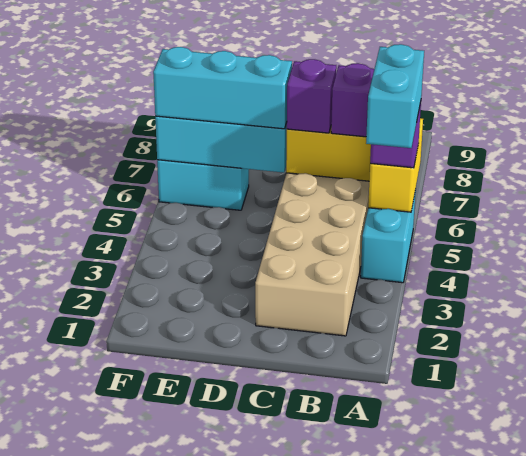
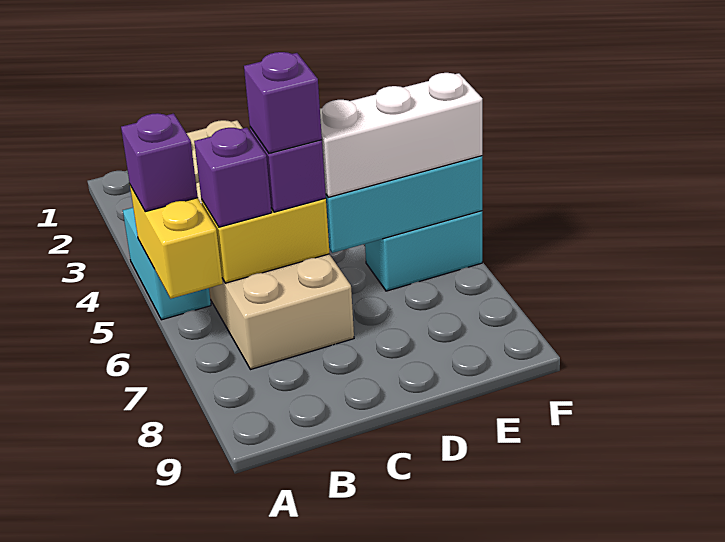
cyan brick A4:A5 level 4 -> none
none -> purple brick C6 level 4
cyan brick D6:F6 level 3 -> white brick D6:F6 level 3

